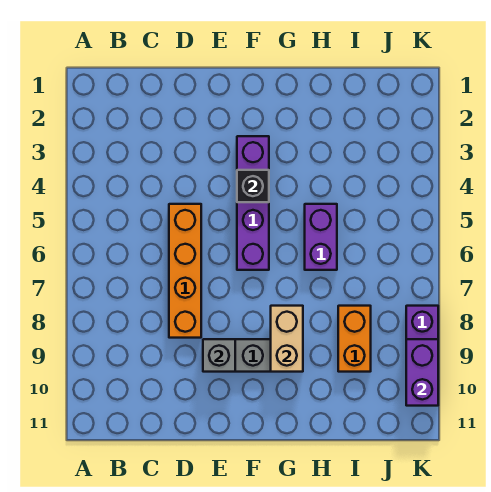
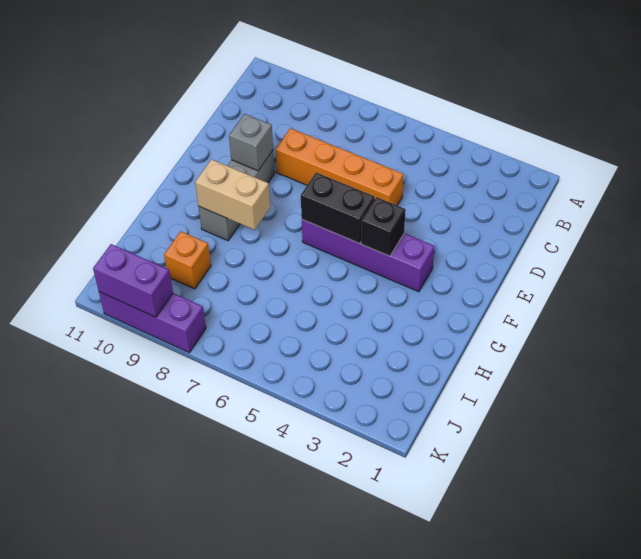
none -> black brick F5:F6 level 2
purple brick H5:H6 level 1 -> none
orange brick I8:I9 level 1 -> orange brick I9 level 1

